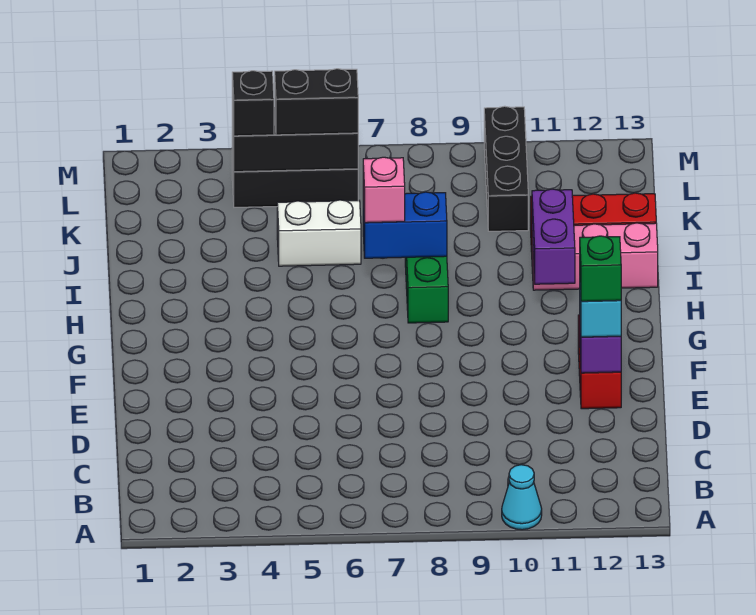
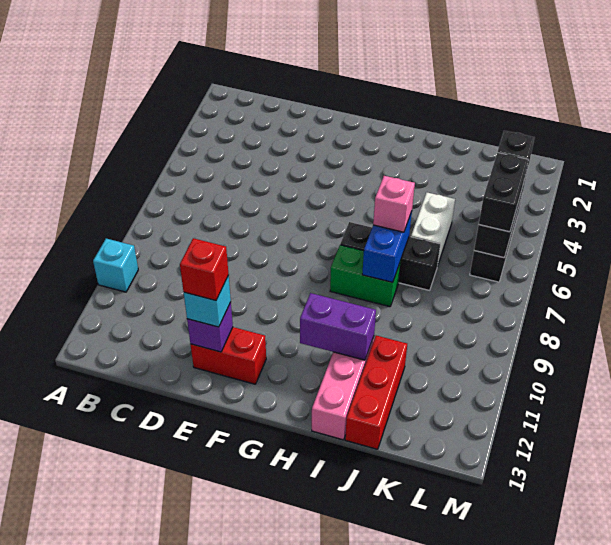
cyan cone A10 level 1 -> cyan brick A10 level 1
green brick E12 level 4 -> red brick E12 level 4
black brick K10:M10 level 1 -> black brick H7:J7 level 1

